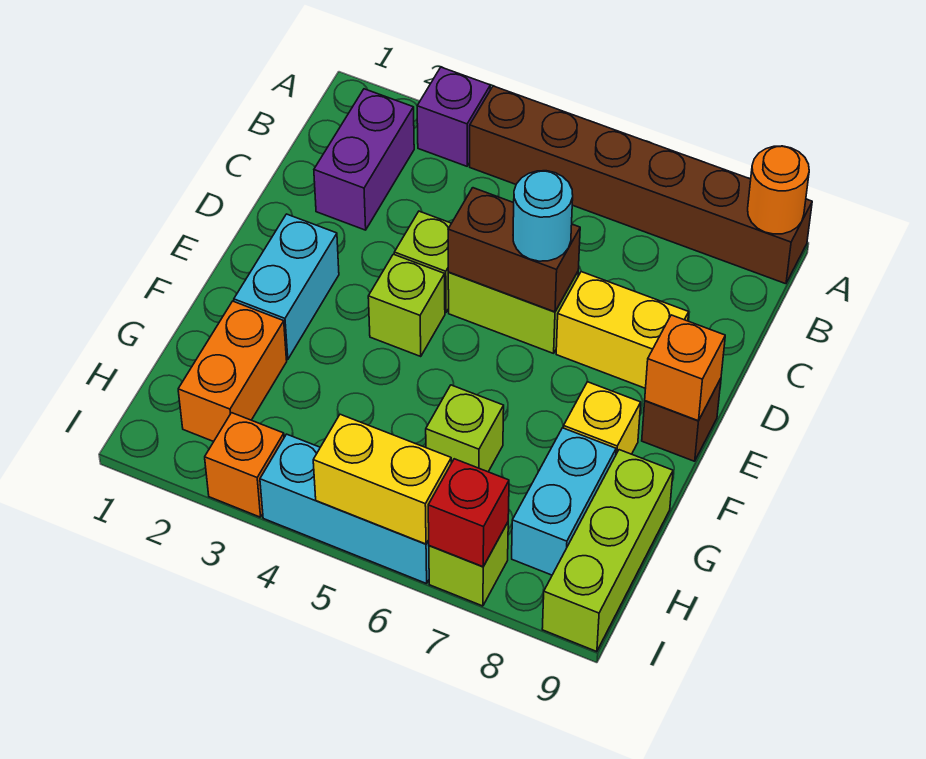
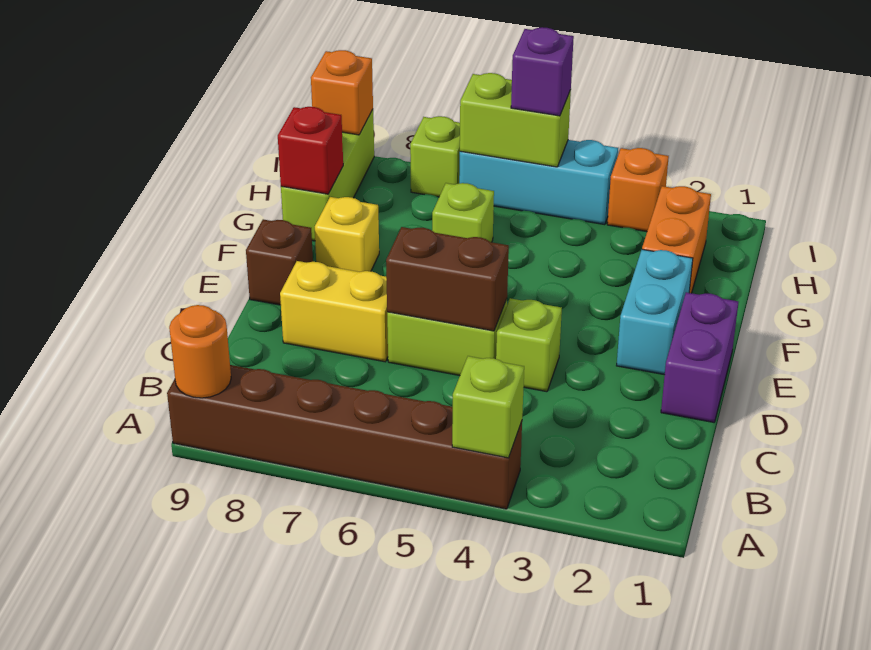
purple brick A3 level 1 -> purple brick I5 level 3
purple brick B2:C2 level 1 -> purple brick D1:E1 level 1
cyan round brick D6 level 3 -> none
lime brick E4 level 1 -> lime brick A4 level 2
orange brick E9 level 2 -> orange brick I9 level 2
cyan brick G8:H8 level 1 -> none
yellow brick I5:I6 level 2 -> lime brick I5:I6 level 2
red brick I7 level 2 -> red brick G9 level 2

